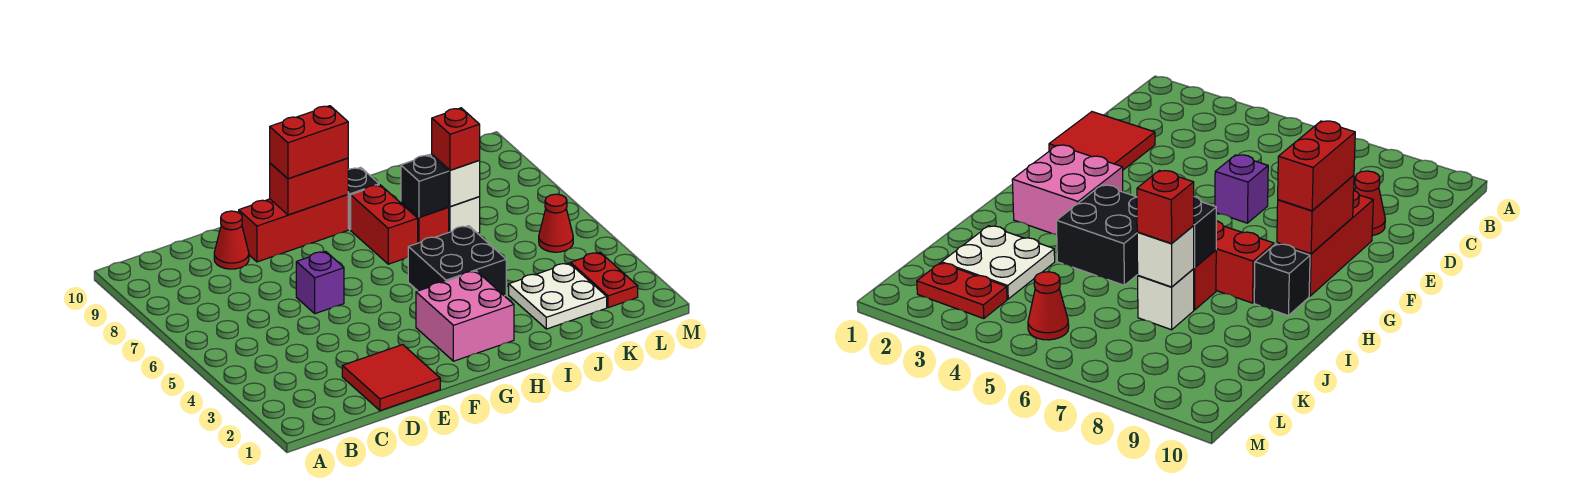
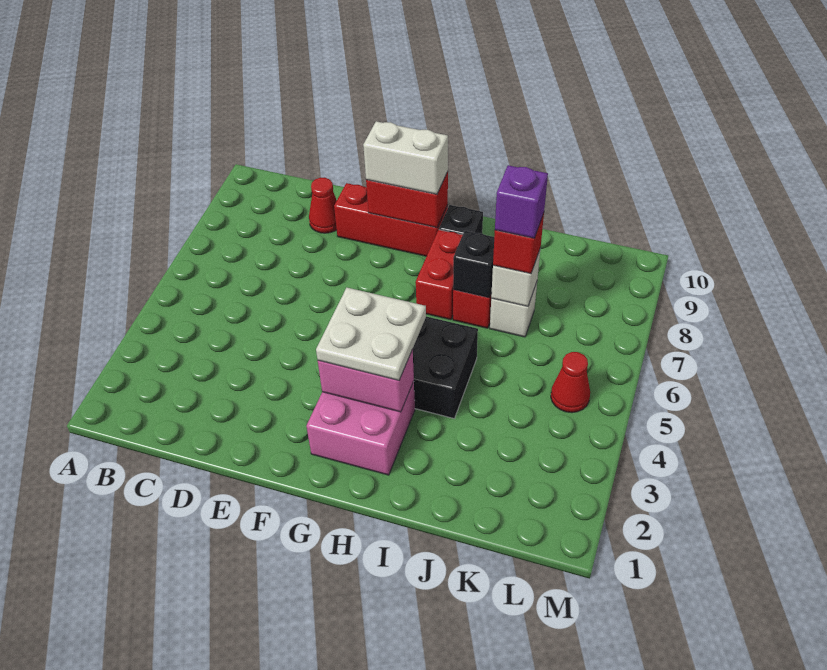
red tile D1:E2 level 1 -> none
purple brick E6 level 1 -> purple brick J7 level 4
red brick F9:G9 level 3 -> white brick F9:G9 level 3
none -> pink brick G3:H3 level 2
white plate J2:K3 level 1 -> white plate G3:H4 level 3
red plate L2:L3 level 1 -> none

